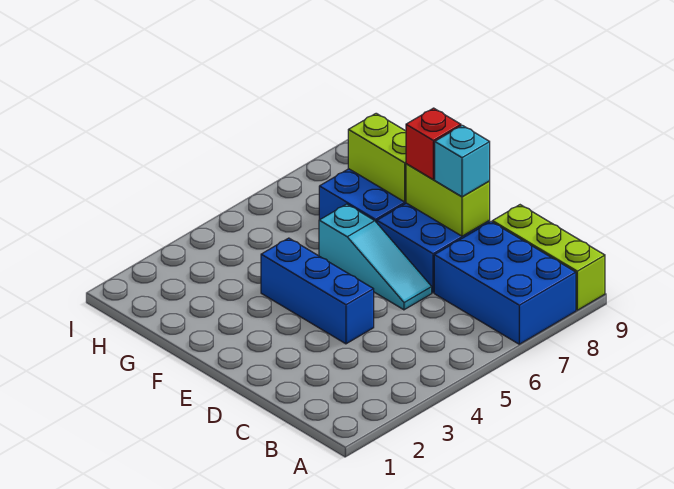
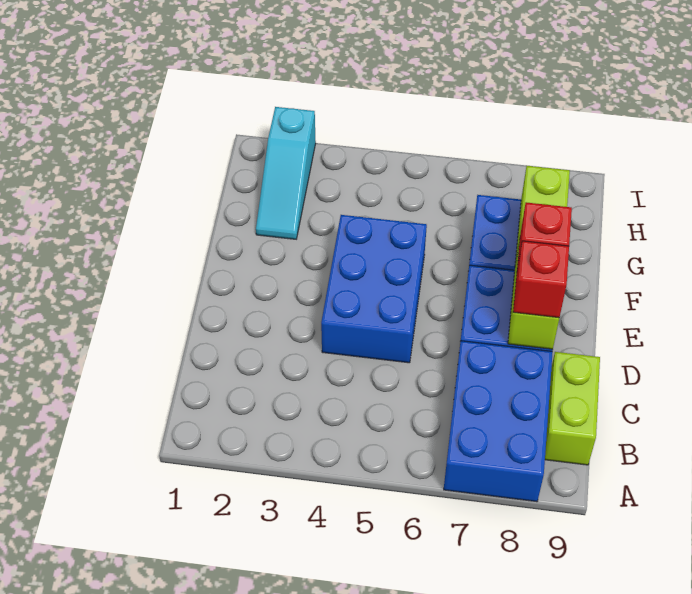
lime brick A9:C9 level 1 -> lime brick B9:C9 level 1
blue brick D4:F4 level 1 -> blue brick D4:F5 level 1
cyan slope D6:F6 level 1 top F -> cyan slope G2:I2 level 1 top I
cyan brick D8 level 3 -> red brick D8 level 3

